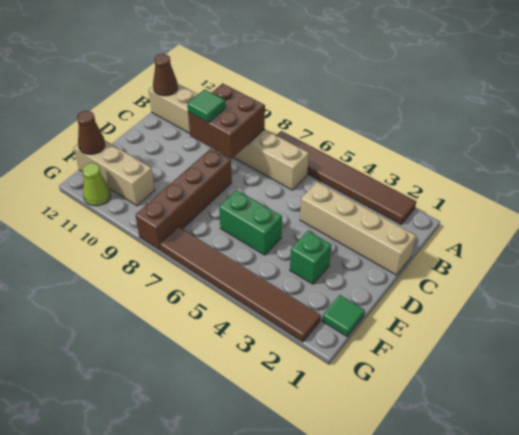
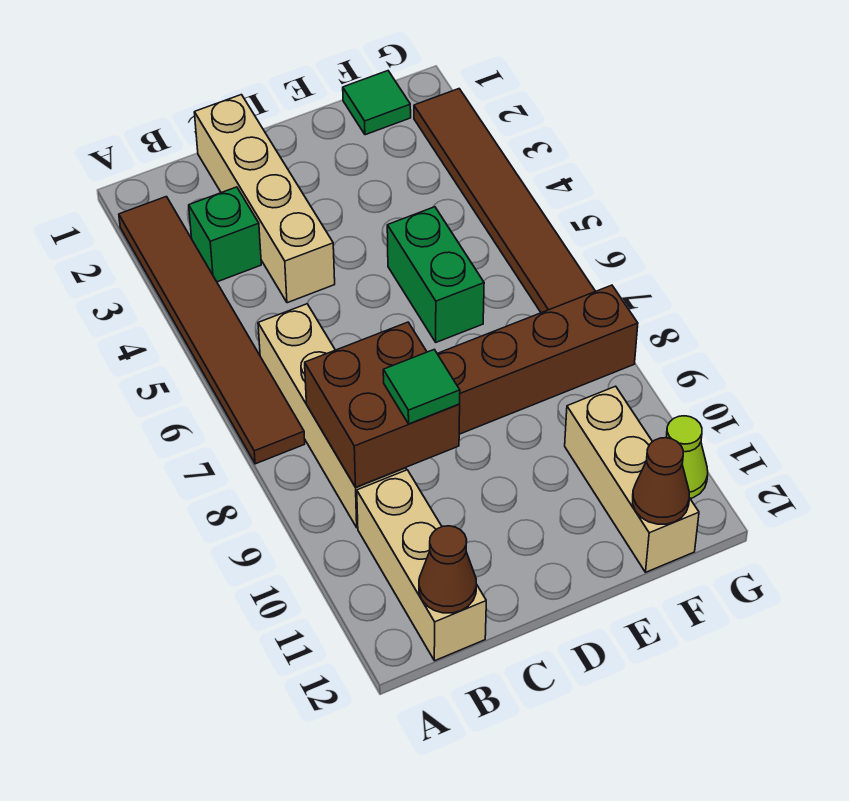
green brick E3 level 1 -> green brick B3 level 1

